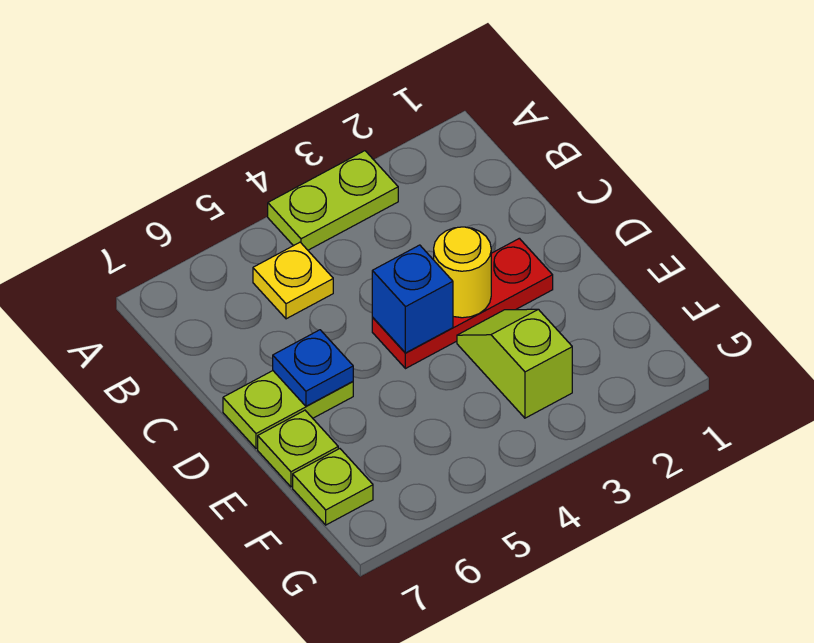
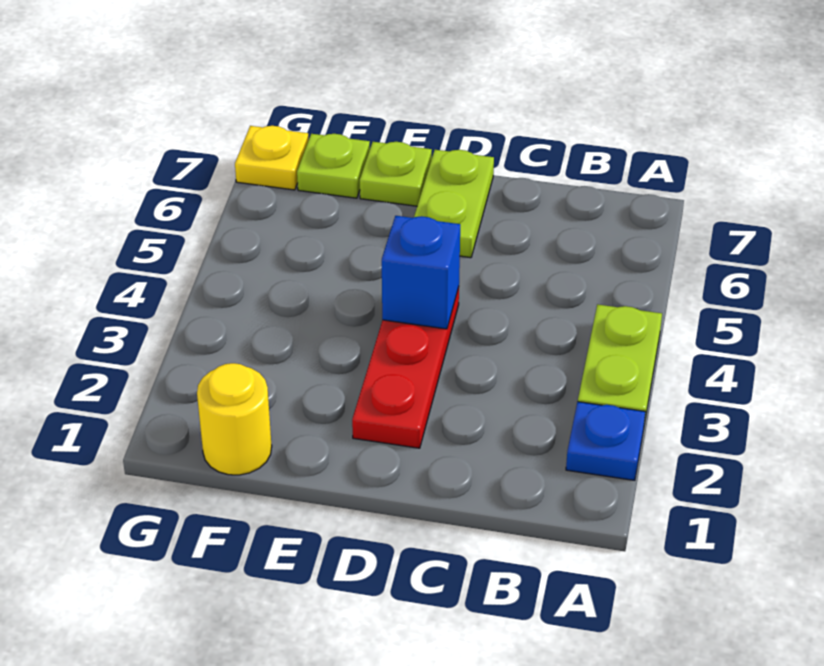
yellow plate B5 level 1 -> yellow plate G7 level 1
yellow round brick D3 level 2 -> yellow round brick F1 level 1
blue plate D6 level 2 -> blue plate A2 level 1
lime slope E3:F3 level 1 top F -> none

